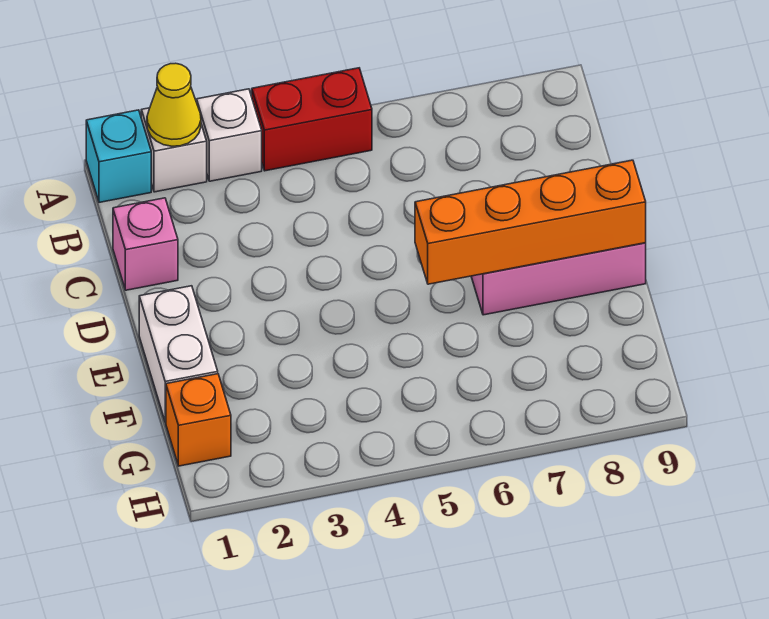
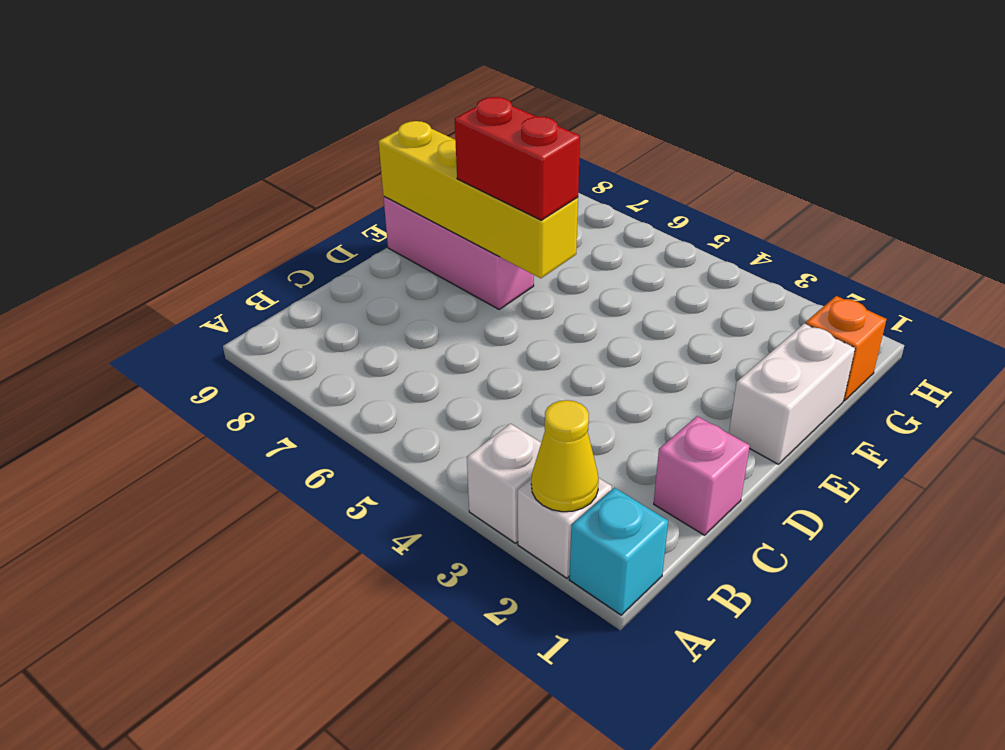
red brick A4:A5 level 1 -> red brick E6:E7 level 3
orange brick E6:E9 level 2 -> yellow brick E6:E9 level 2

